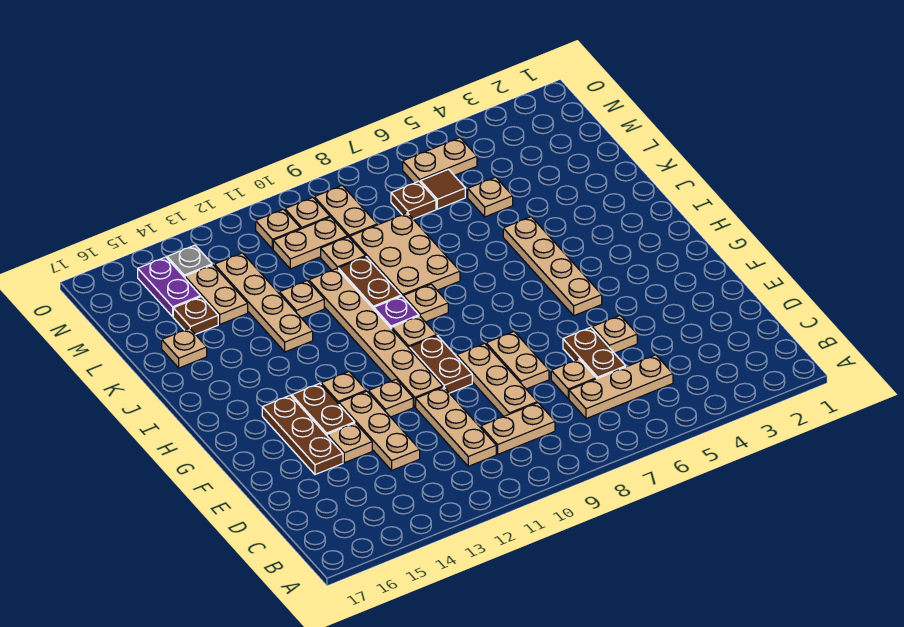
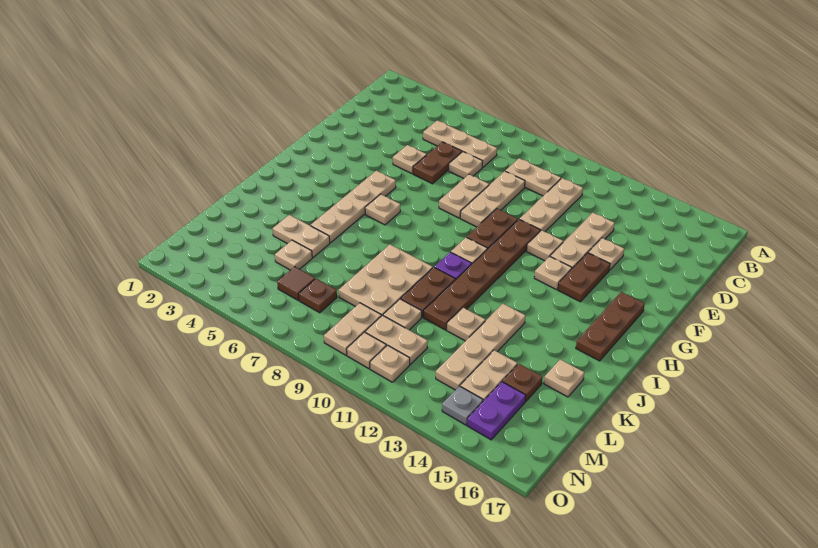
brown plate E15:G15 level 1 -> brown plate G16:I16 level 1
tan plate F11:K11 level 1 -> brown plate F11:K11 level 1
tan plate I9 level 1 -> tan plate H6 level 1
tan plate N5:N6 level 1 -> tan plate K4:K5 level 1

